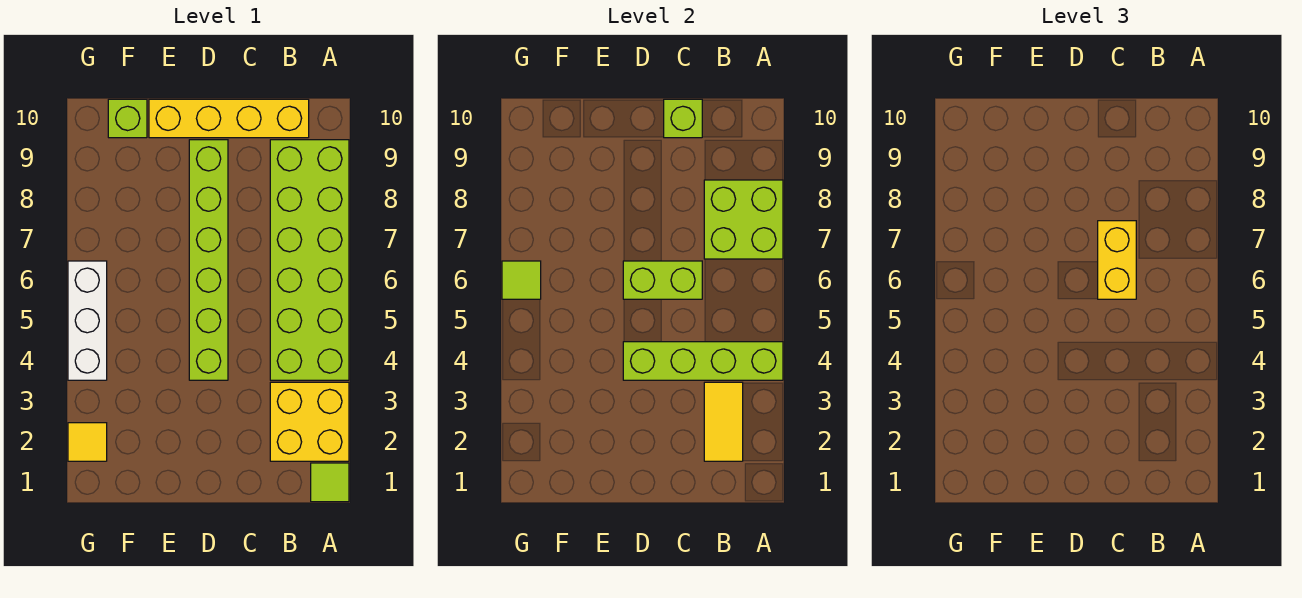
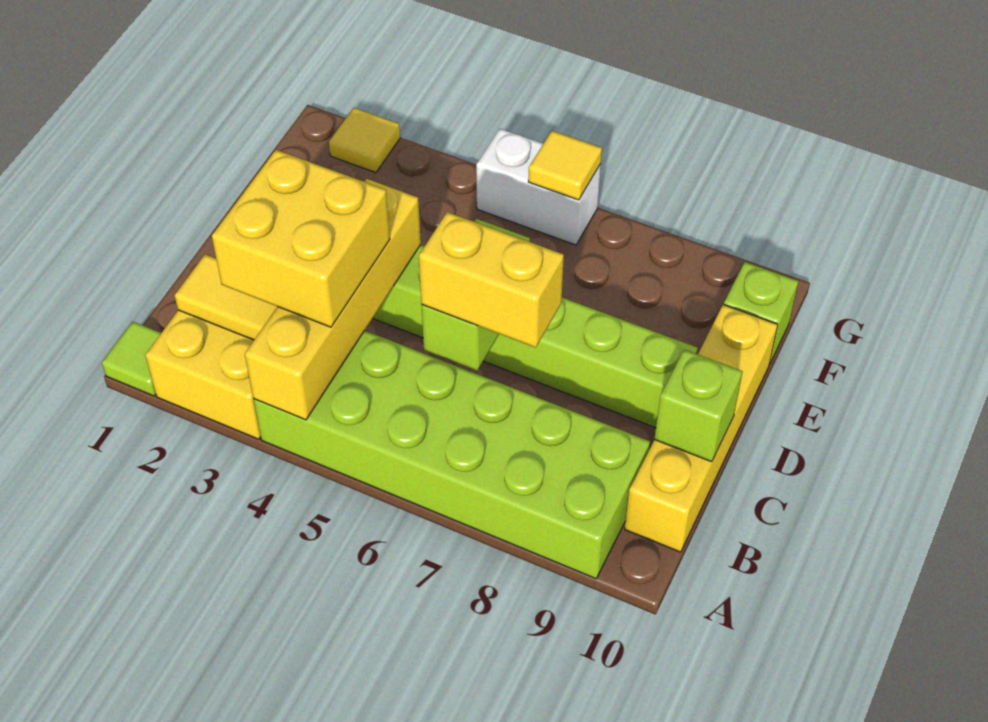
lime brick A4:D4 level 2 -> yellow brick A4:D4 level 2
lime brick A7:B8 level 2 -> none
none -> yellow brick B3:C4 level 3
white brick G4:G6 level 1 -> white brick G5:G6 level 1
lime tile G6 level 2 -> yellow tile G6 level 2

